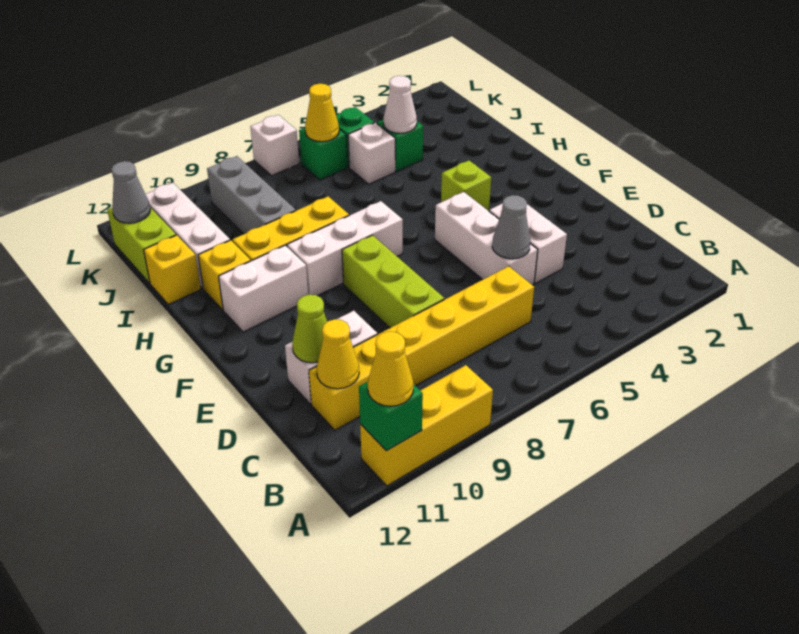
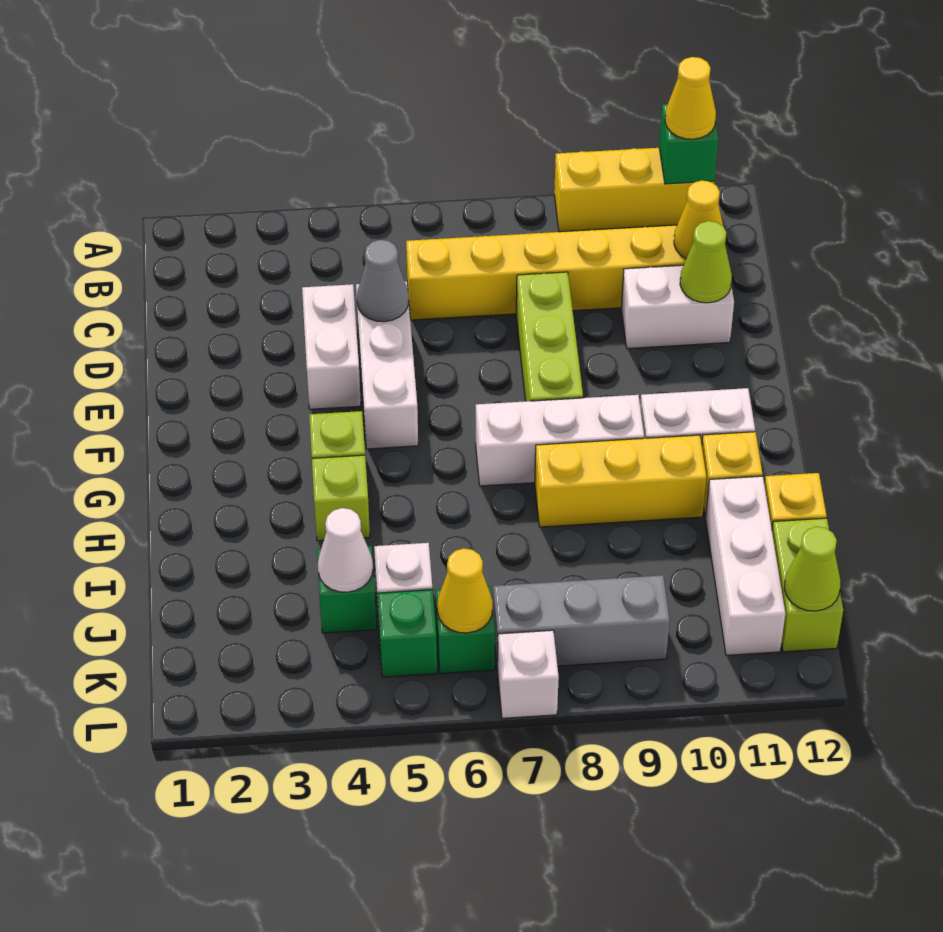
none -> lime brick H4 level 1
grey brick I9:K9 level 1 -> grey brick K7:K9 level 1
grey cone K12 level 2 -> lime cone K12 level 2

